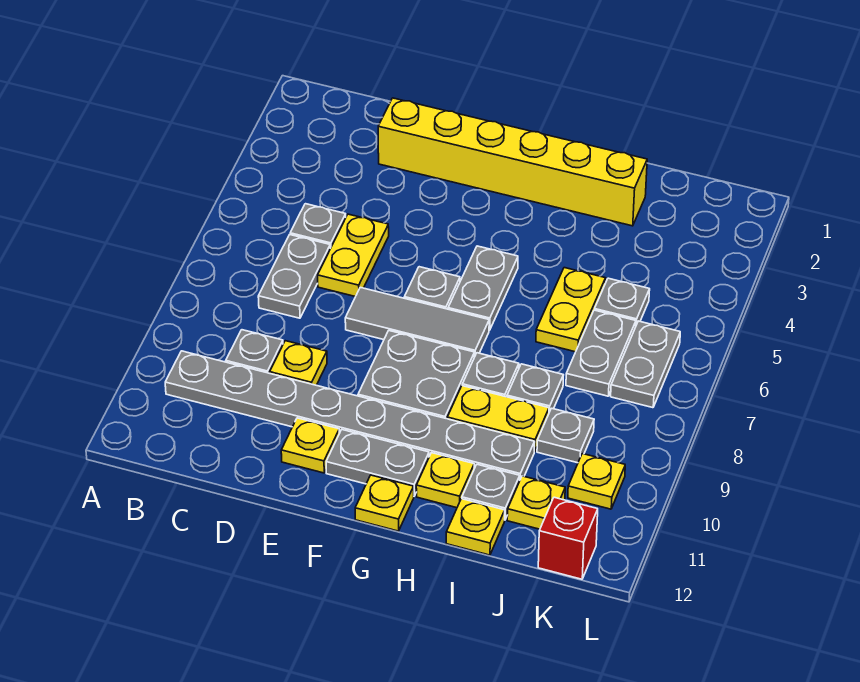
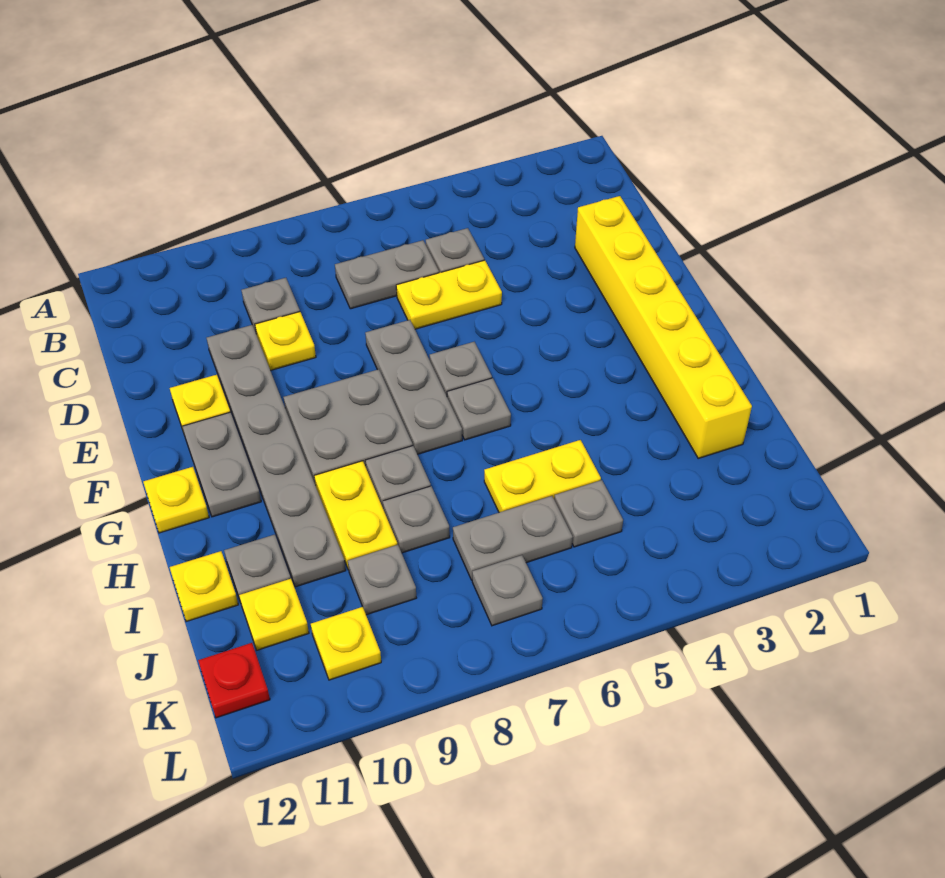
grey plate B10:I10 level 1 -> grey plate D10:I10 level 1
grey tile E7:G7 level 1 -> grey plate E7:G7 level 1
grey plate G5:G6 level 1 -> grey plate G6 level 1
yellow plate H11 level 1 -> none
grey plate K6:K7 level 1 -> grey plate K7 level 1
red brick K12 level 1 -> red plate K12 level 1

